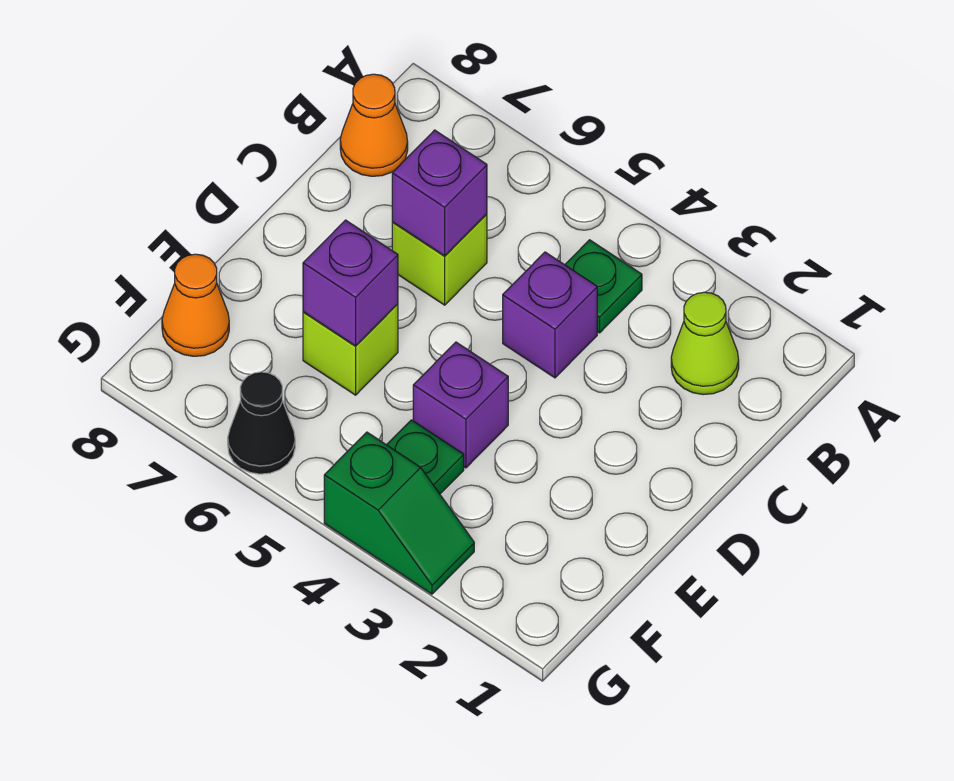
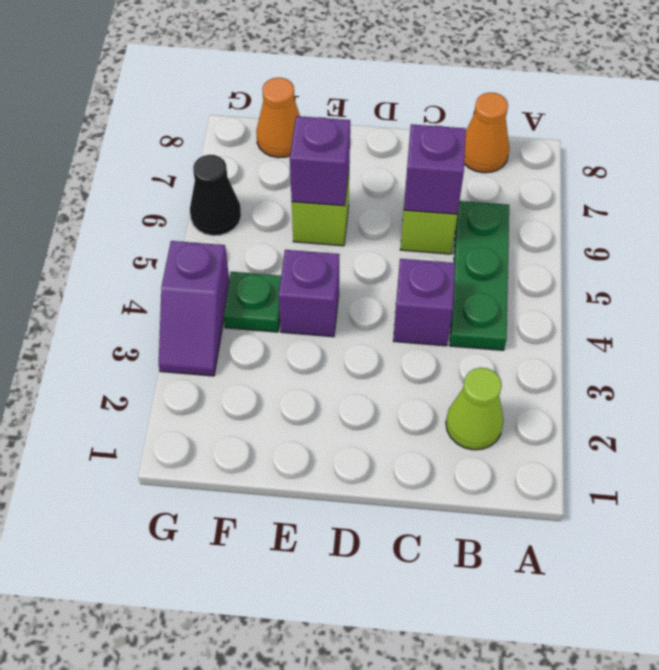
green plate B4 level 1 -> green plate B4:B6 level 1
green slope G3:G4 level 1 top 4 -> purple slope G3:G4 level 1 top 4

